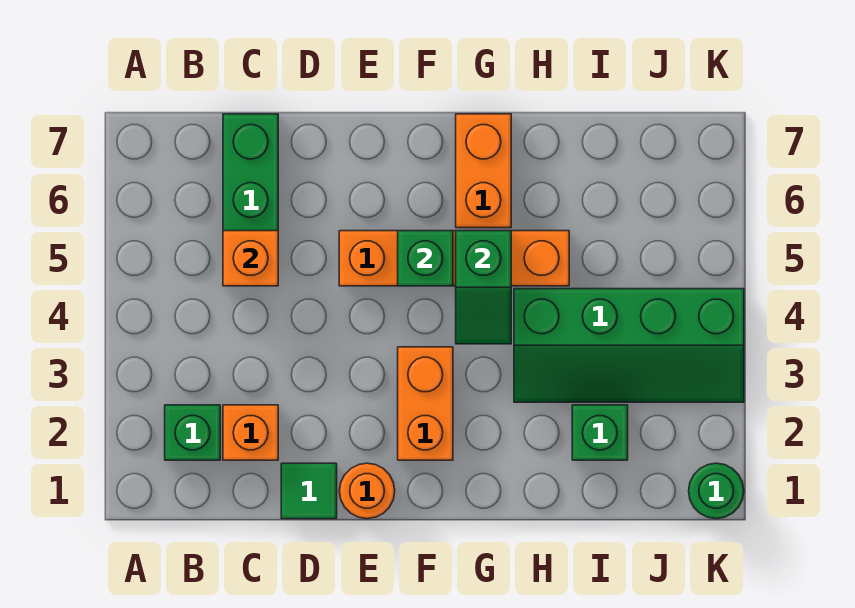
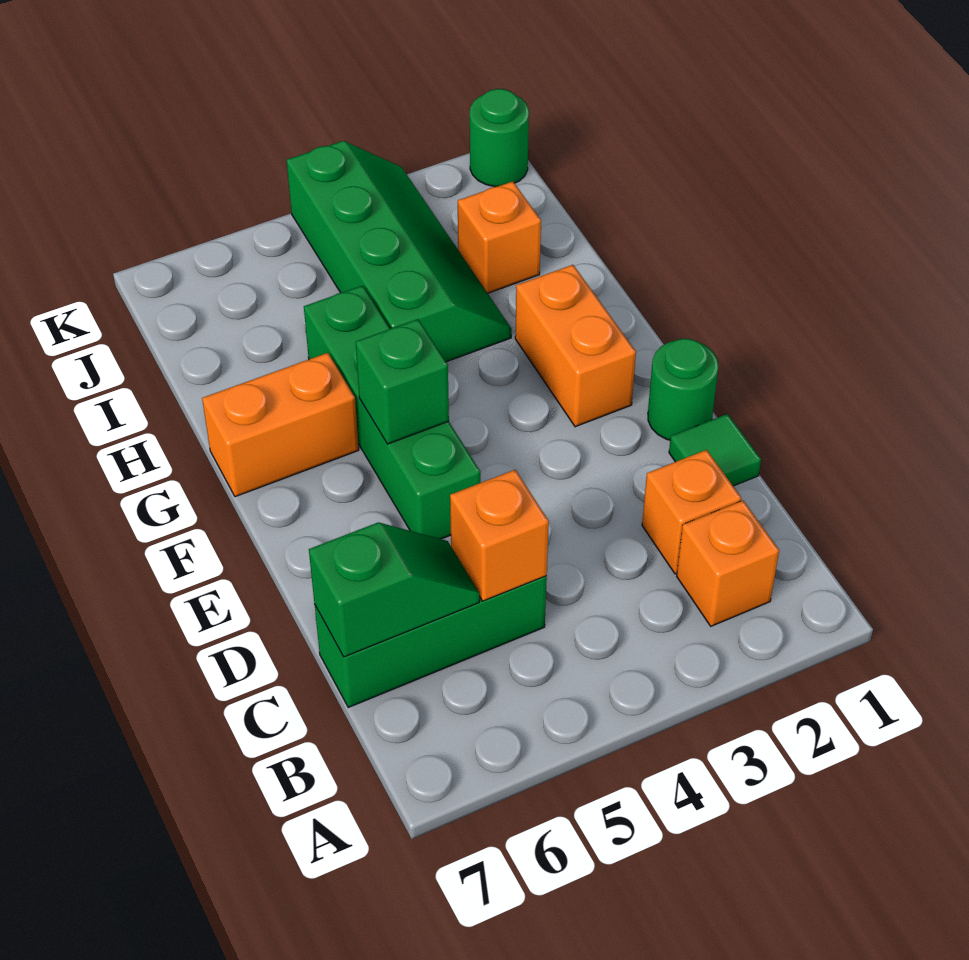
green brick B2 level 1 -> orange brick B2 level 1
orange round brick E1 level 1 -> green round brick E1 level 1
orange brick E5:H5 level 1 -> green brick E5:H5 level 1
orange brick F2:F3 level 1 -> orange brick F2:G2 level 1
green slope G4:G5 level 2 top 5 -> green slope C6:C7 level 2 top 7
green brick I2 level 1 -> orange brick I2 level 1

